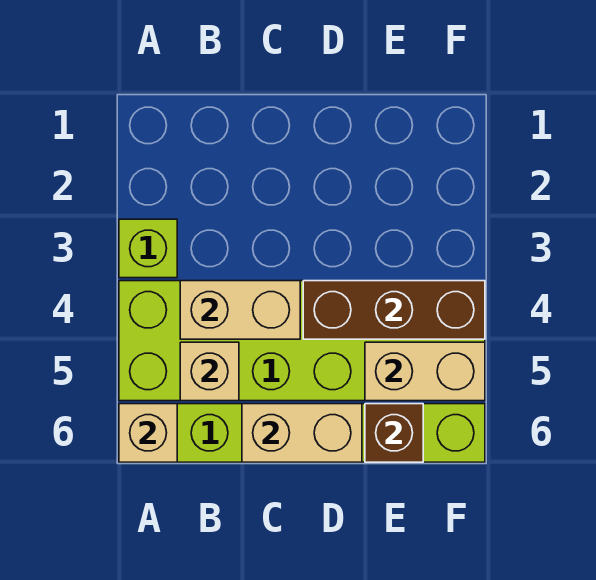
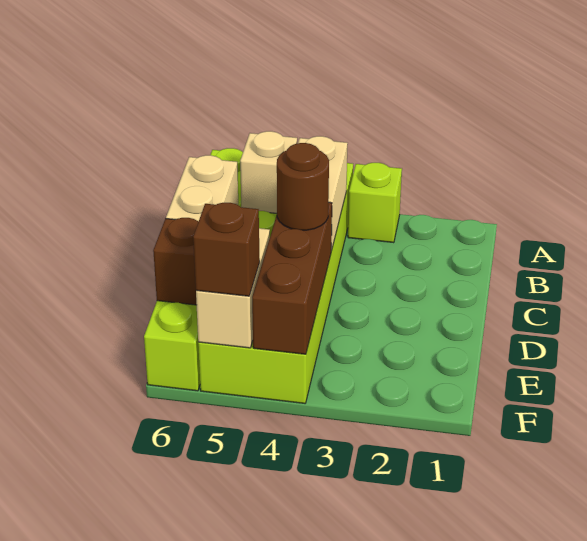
tan brick A6 level 2 -> none
none -> brown round brick D4 level 3
none -> brown brick F5 level 3

